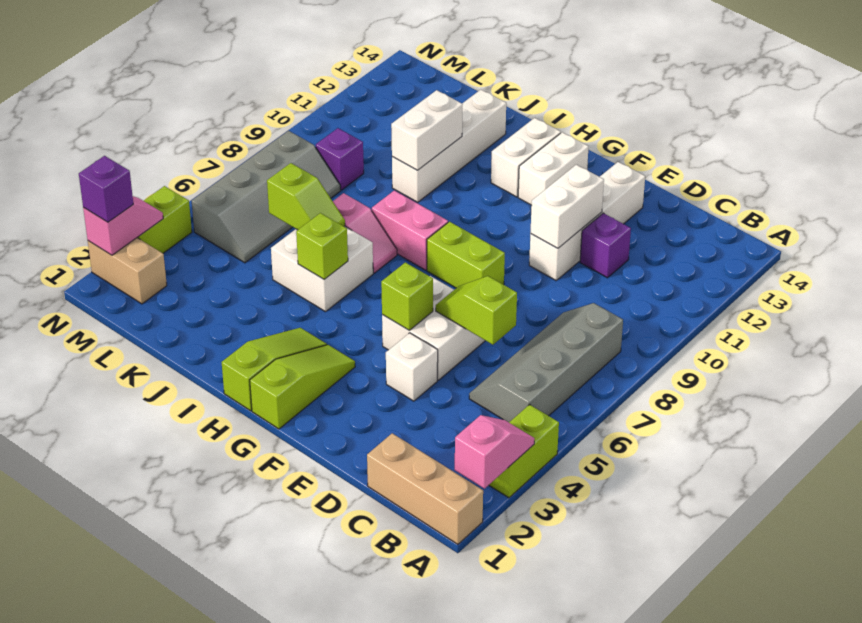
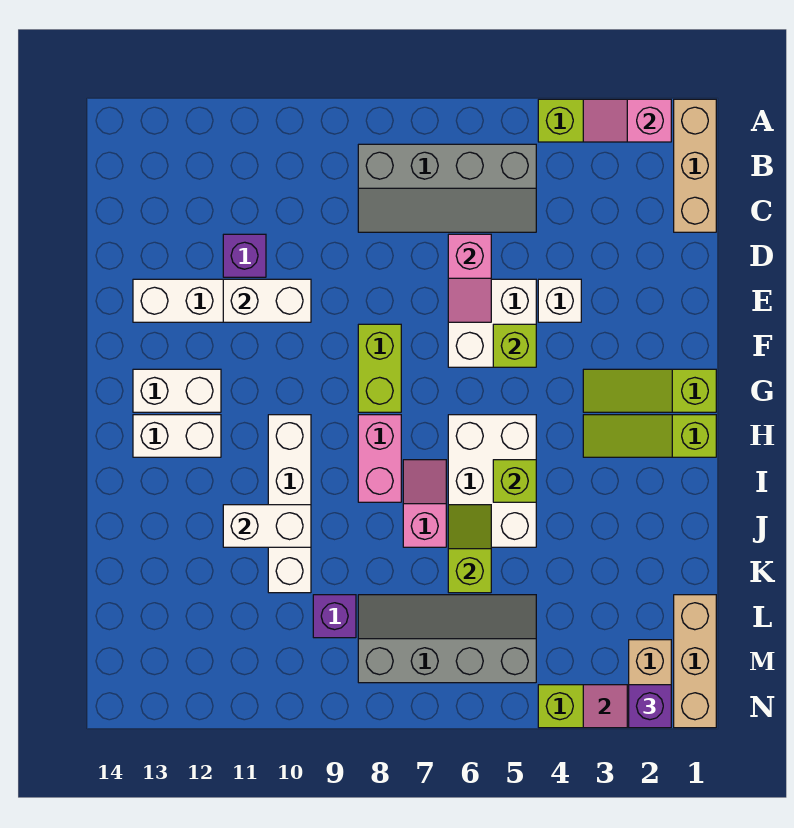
lime slope D6:E6 level 2 top D -> pink slope D6:E6 level 2 top D
white brick I5:J6 level 1 -> white brick H5:J6 level 1
white brick J10:J13 level 1 -> white brick H10:K10 level 1
none -> tan brick L1:N1 level 1

